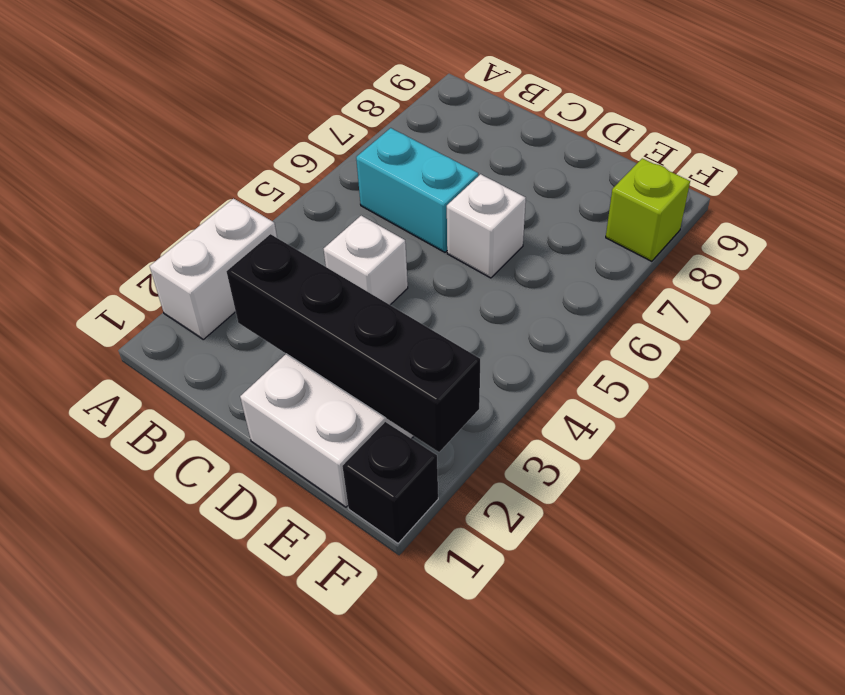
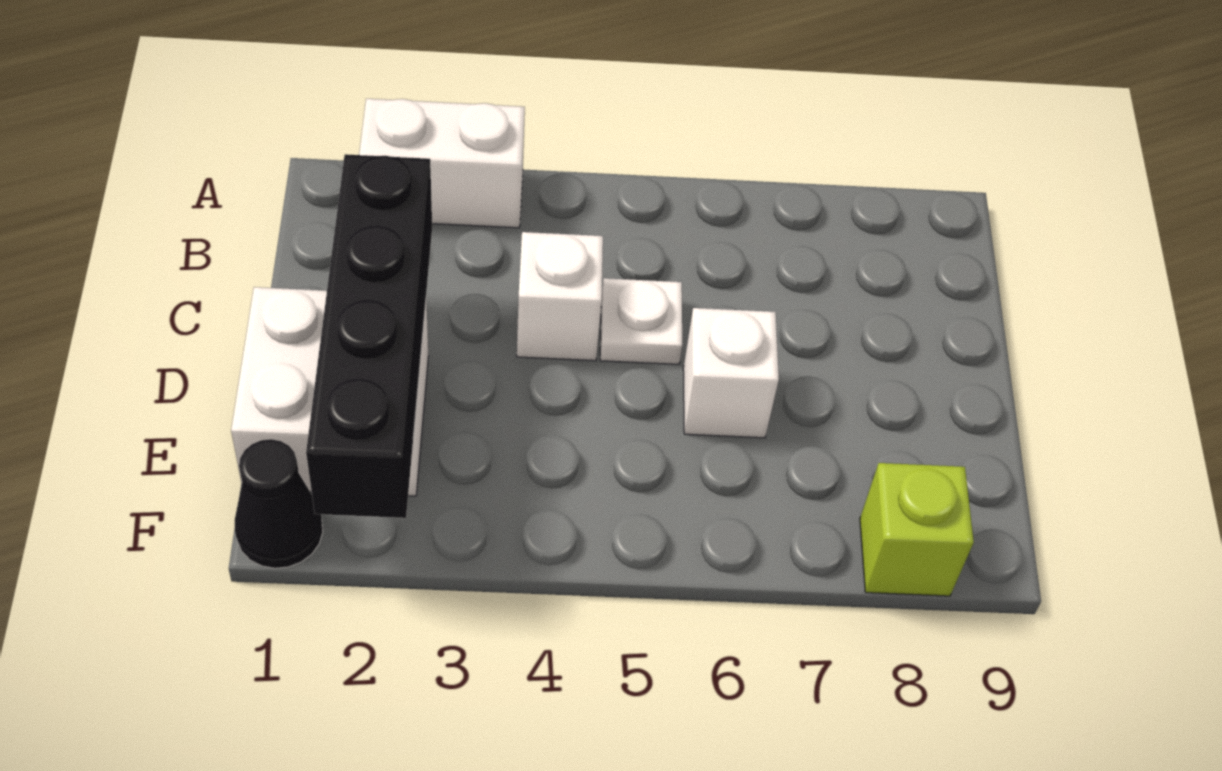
cyan brick B6:C6 level 1 -> none
none -> white plate C5 level 1
black brick F1 level 1 -> black cone F1 level 1

